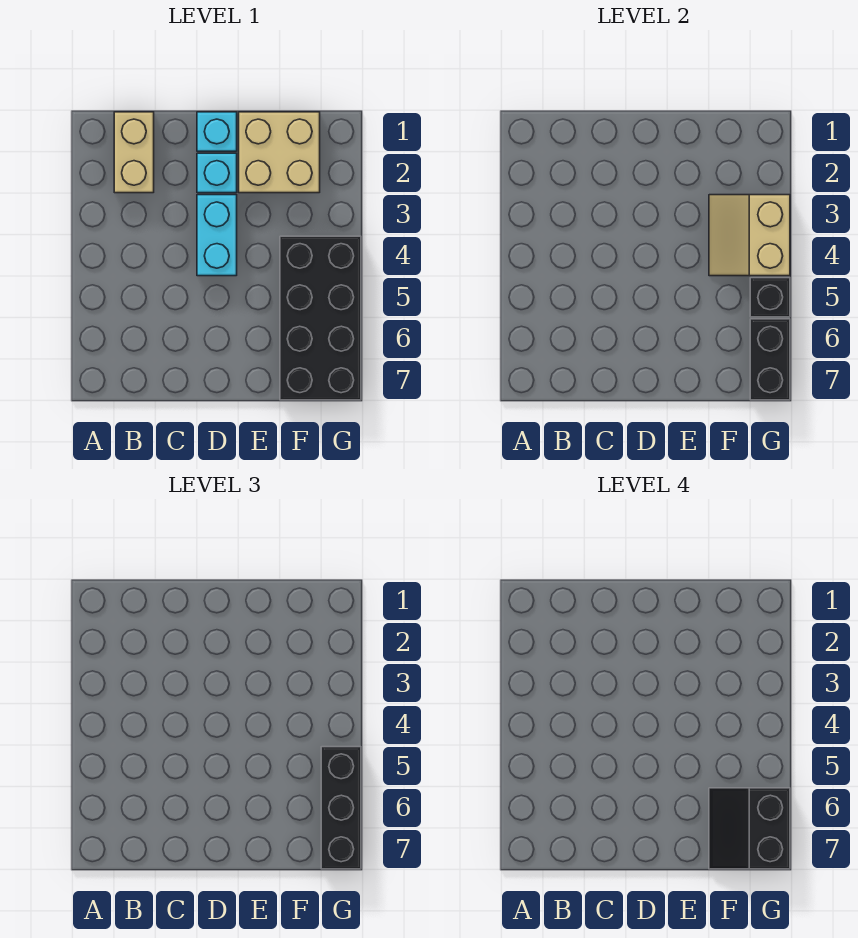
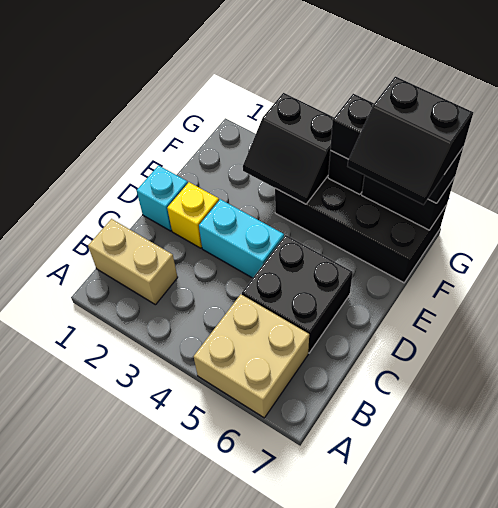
none -> black brick C5:D6 level 1
cyan brick D2 level 1 -> yellow brick D2 level 1
tan brick E1:F2 level 1 -> tan brick A5:B6 level 1
tan slope F3:G4 level 2 top G -> black slope F3:G4 level 2 top G

